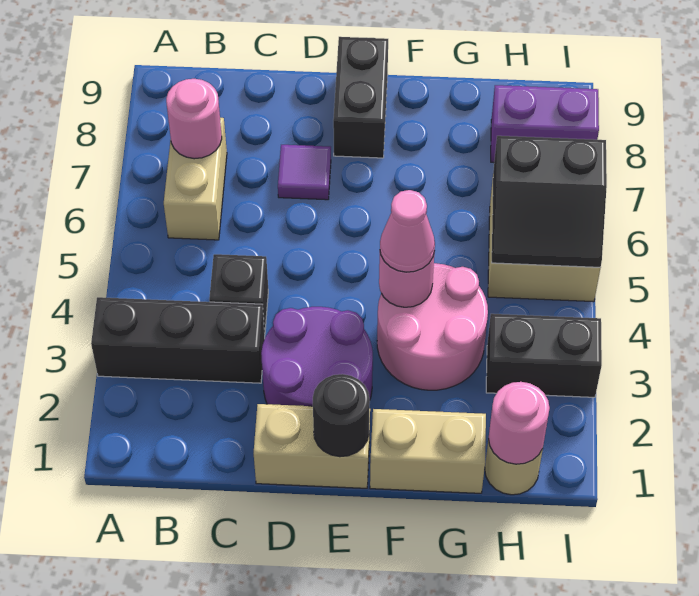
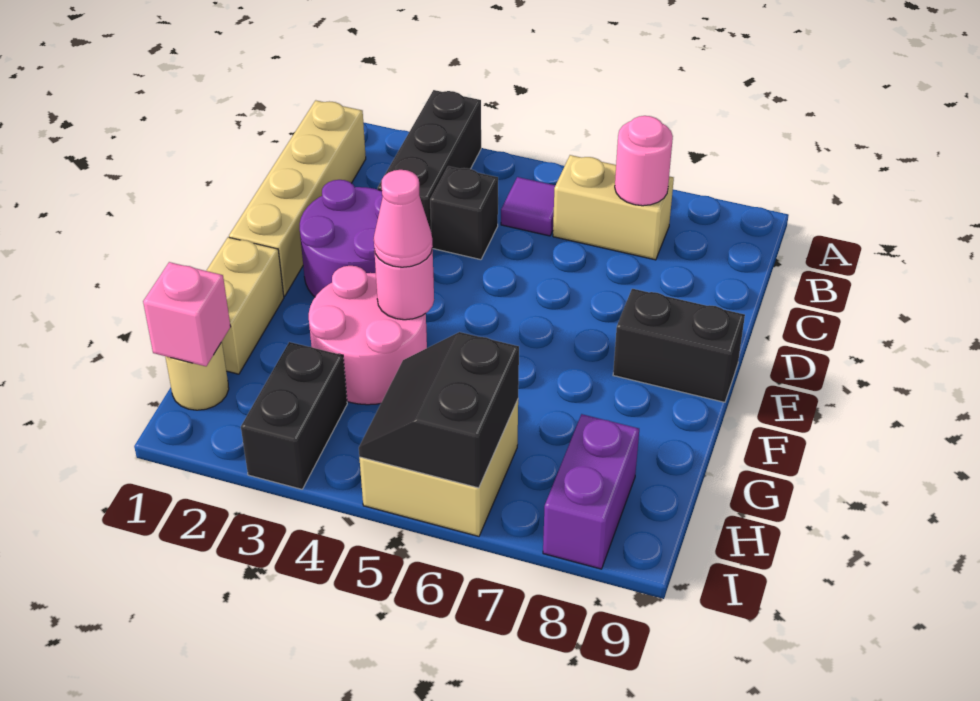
tan brick D1:E1 level 1 -> tan brick B1:E1 level 1
purple tile D7 level 1 -> purple tile B5 level 1
black round brick E1 level 2 -> none
pink round brick H1 level 2 -> pink brick H1 level 2

